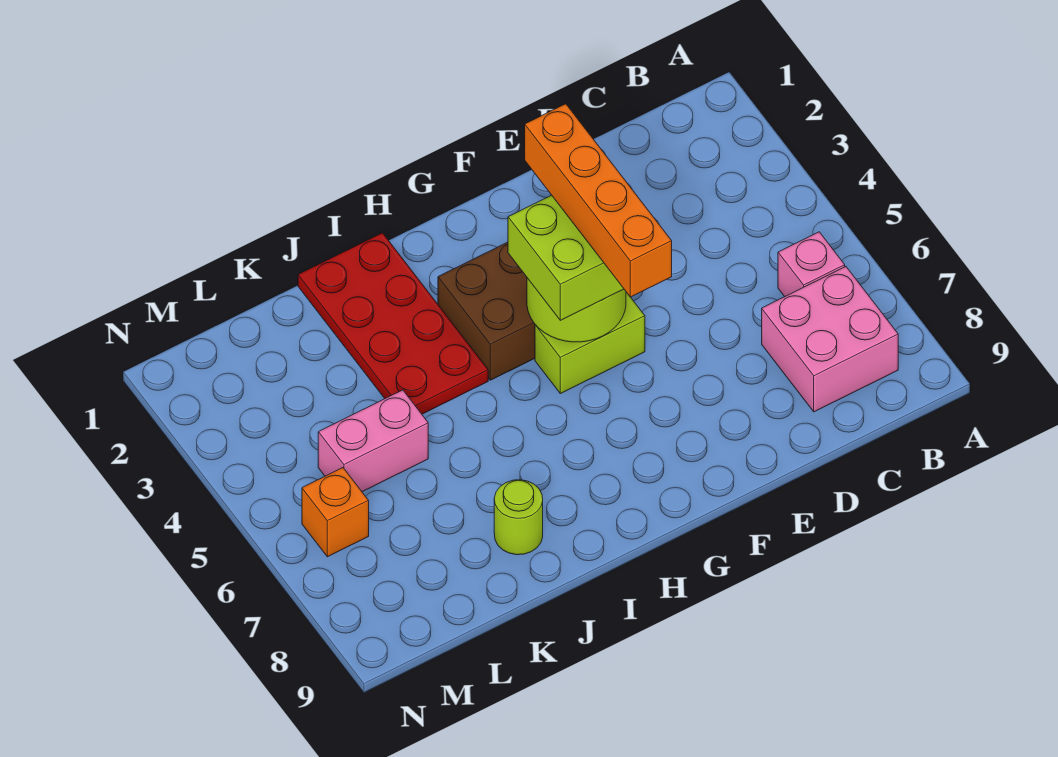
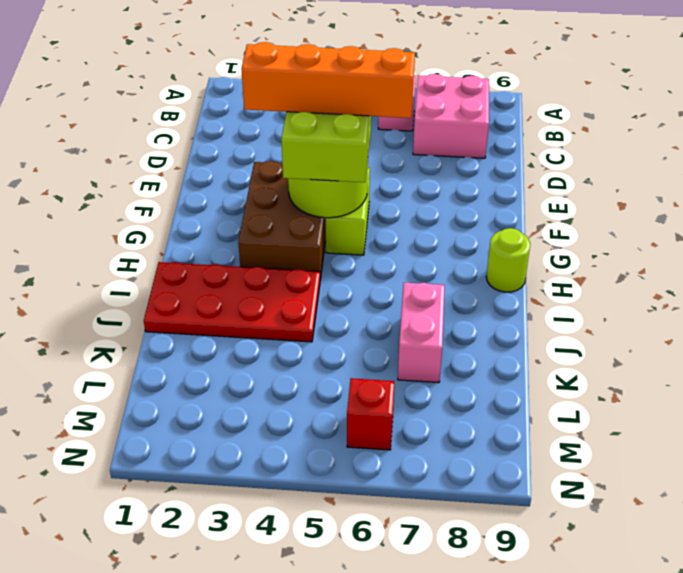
lime round brick J8 level 1 -> lime round brick H9 level 1
pink brick K5:L5 level 1 -> pink brick J7:K7 level 1
orange brick M6 level 1 -> red brick M6 level 1

